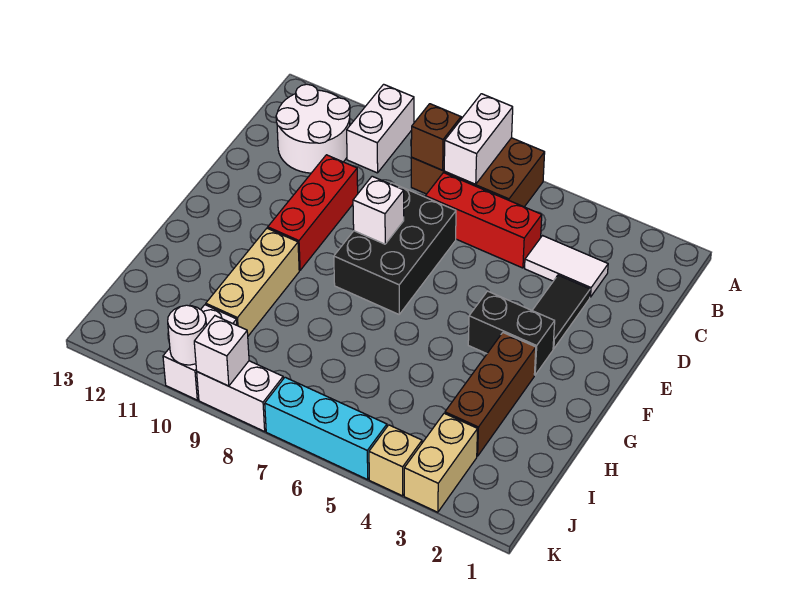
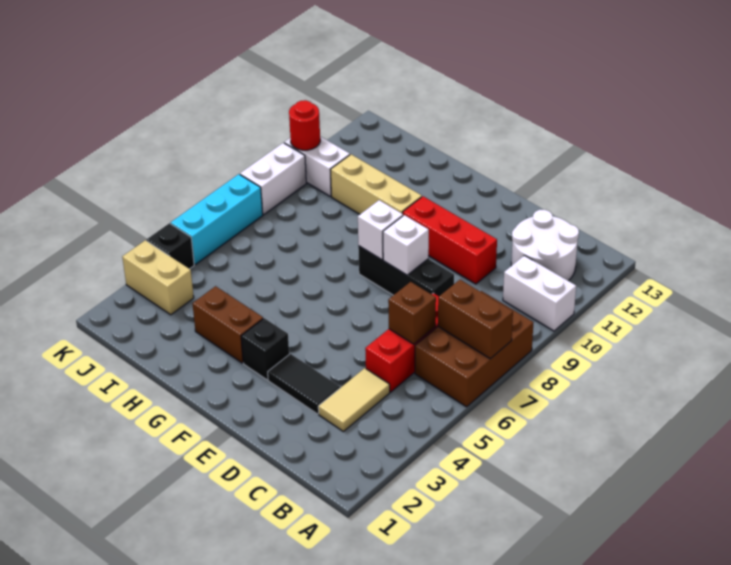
white brick A7:B7 level 2 -> brown brick A7:B7 level 2
brown brick B8 level 2 -> brown brick C6 level 2
white tile C3:C4 level 1 -> tan tile C3:C4 level 1
black brick D7:F8 level 1 -> black brick D8:F8 level 1
black brick F3:F4 level 1 -> black brick F3 level 1
brown brick G3:I3 level 1 -> brown brick G3:H3 level 1
tan brick K4 level 1 -> black brick K4 level 1
white brick K9 level 2 -> white brick F8 level 2
white round brick K10 level 2 -> red round brick K10 level 2

